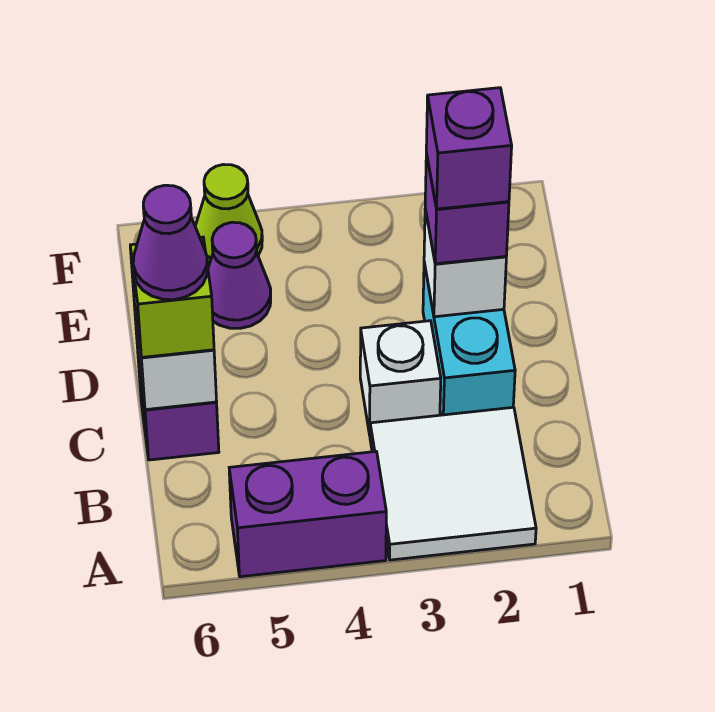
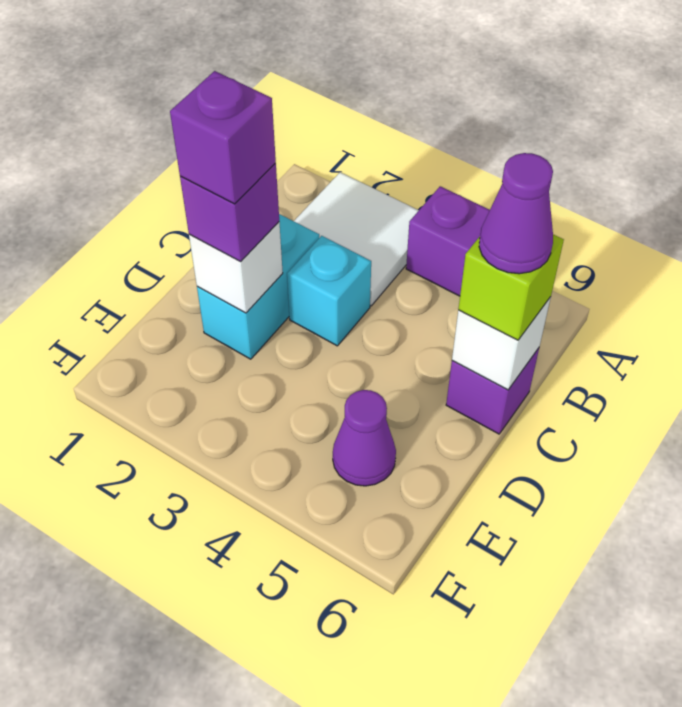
white brick C3 level 1 -> cyan brick C3 level 1
lime cone F5 level 1 -> none

